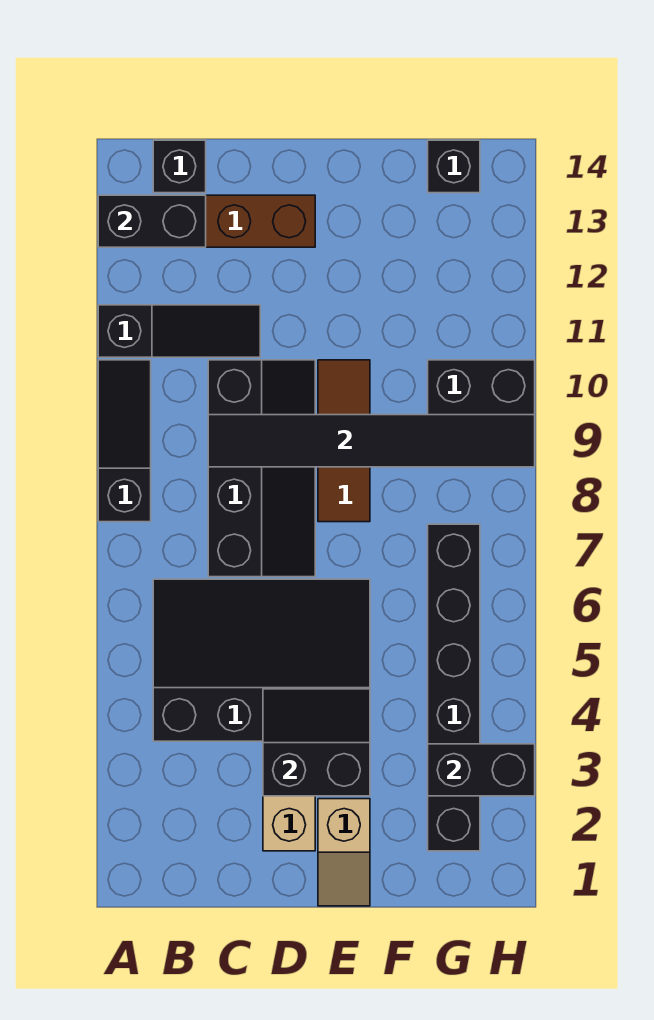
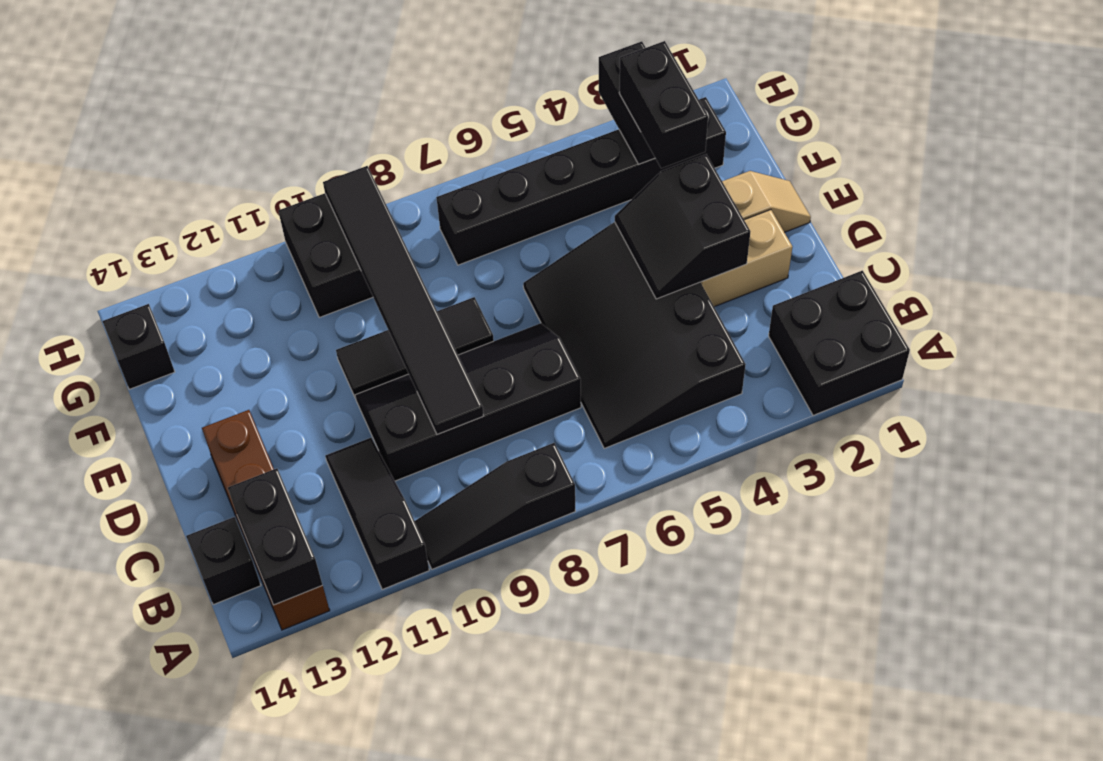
none -> black brick A1:B2 level 1
brown tile E8:E10 level 1 -> black tile E8:E10 level 1
none -> black brick F3:G3 level 3

